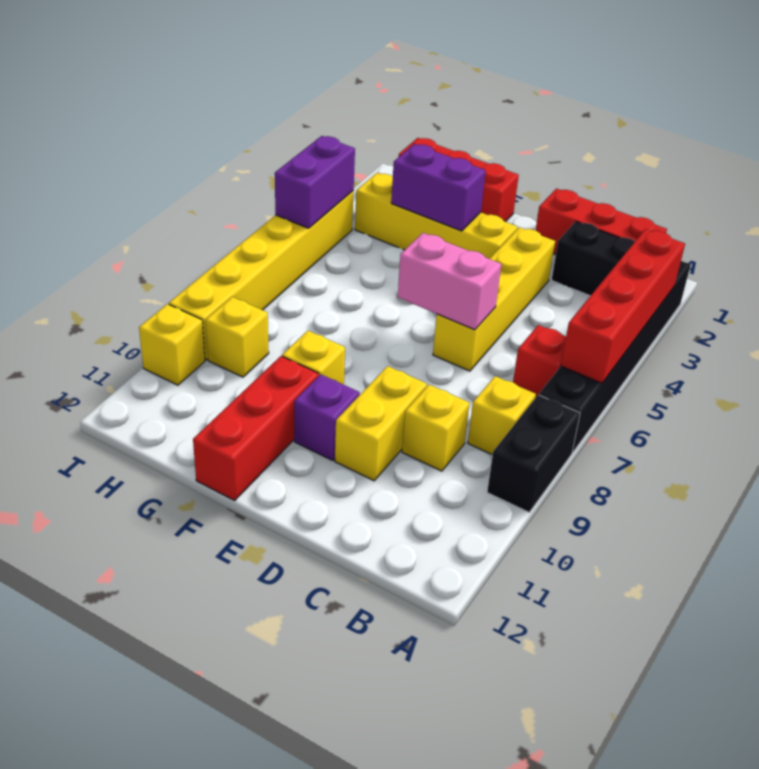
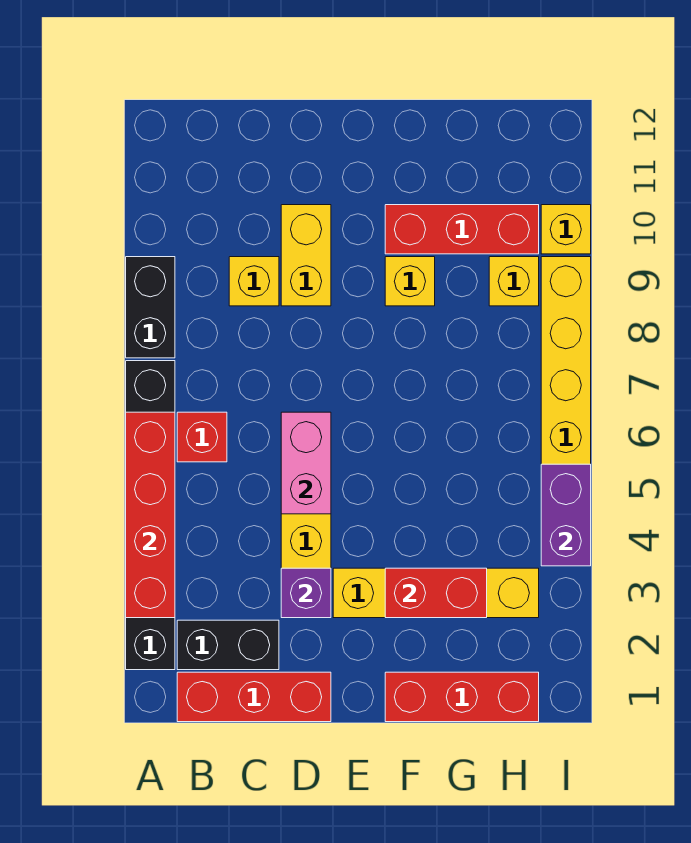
yellow brick B8 level 1 -> none
pink brick D6:E6 level 2 -> pink brick D5:D6 level 2
purple brick E10 level 1 -> purple brick D3 level 2
purple brick F3:G3 level 2 -> red brick F3:G3 level 2
red brick F10:F12 level 1 -> red brick F10:H10 level 1

